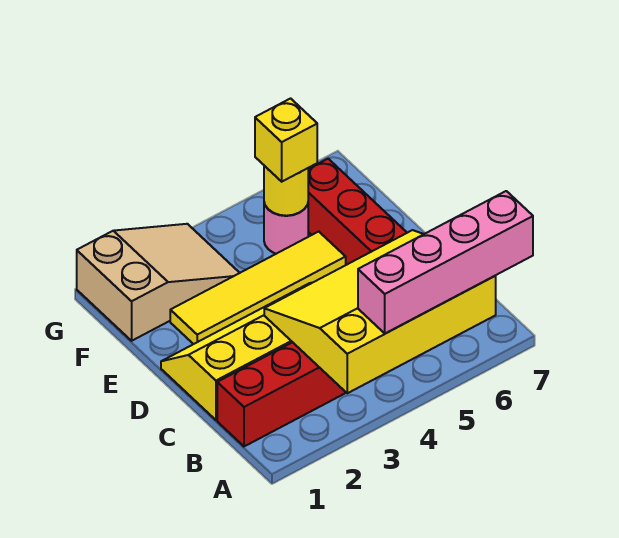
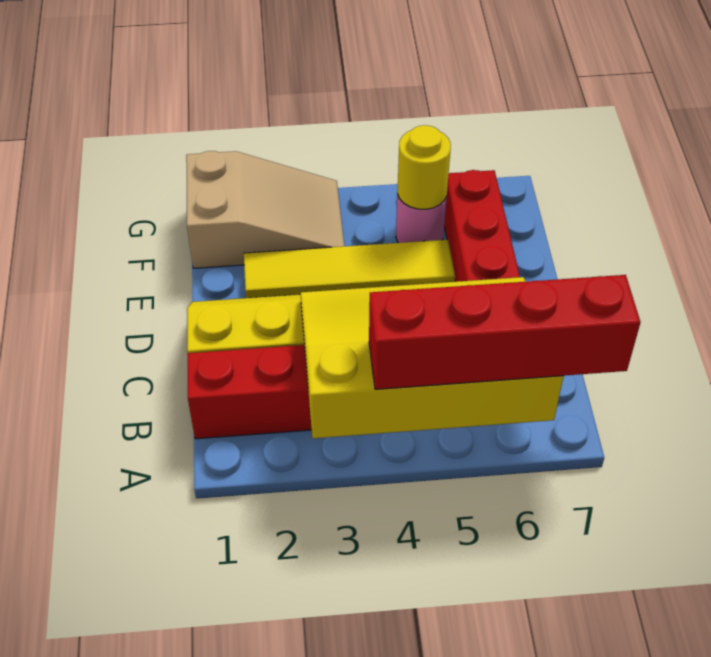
pink brick A4:A7 level 3 -> red brick A4:A7 level 3
yellow brick F5 level 3 -> none

